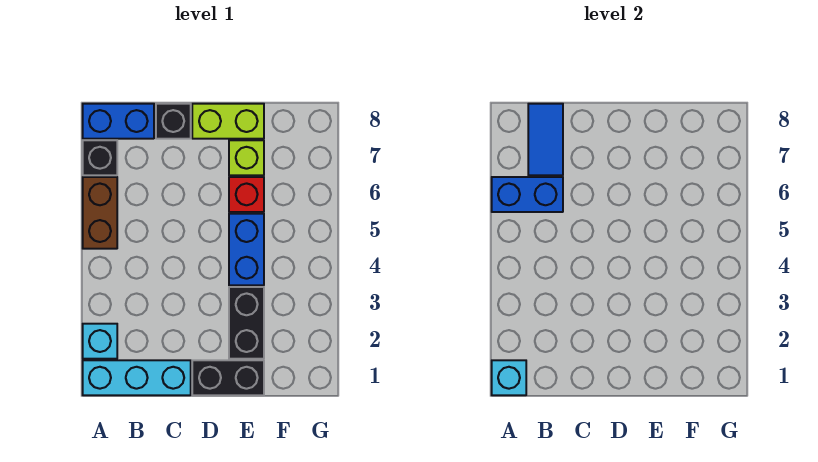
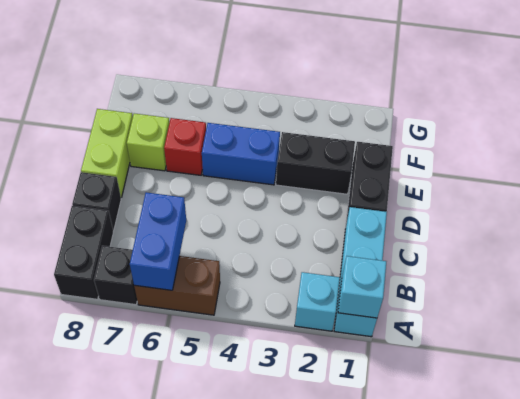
blue brick A8:B8 level 1 -> black brick A8:B8 level 1
blue tile B7:B8 level 2 -> none

